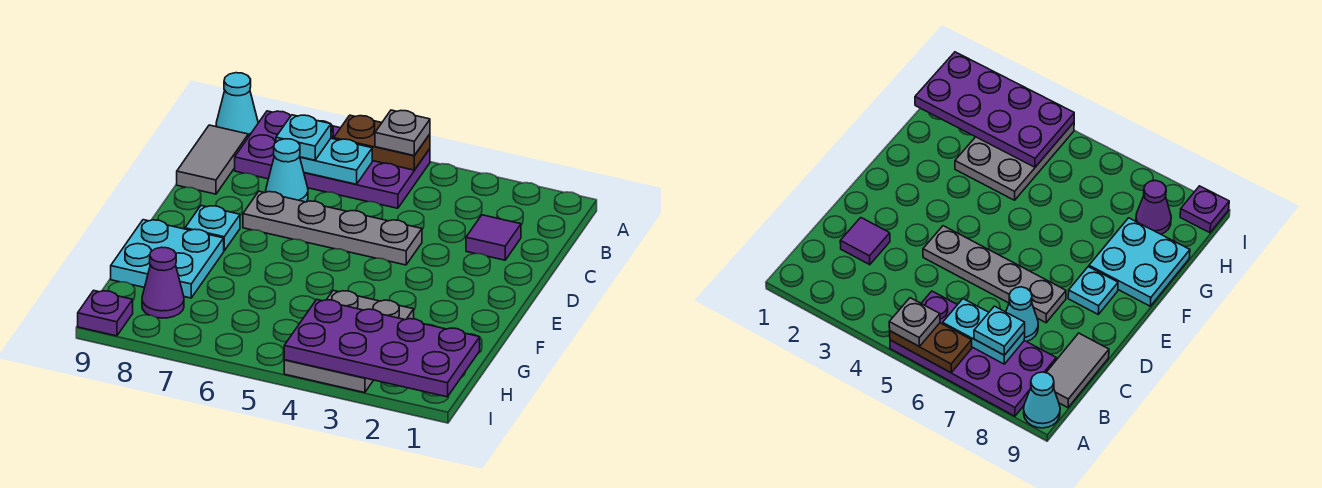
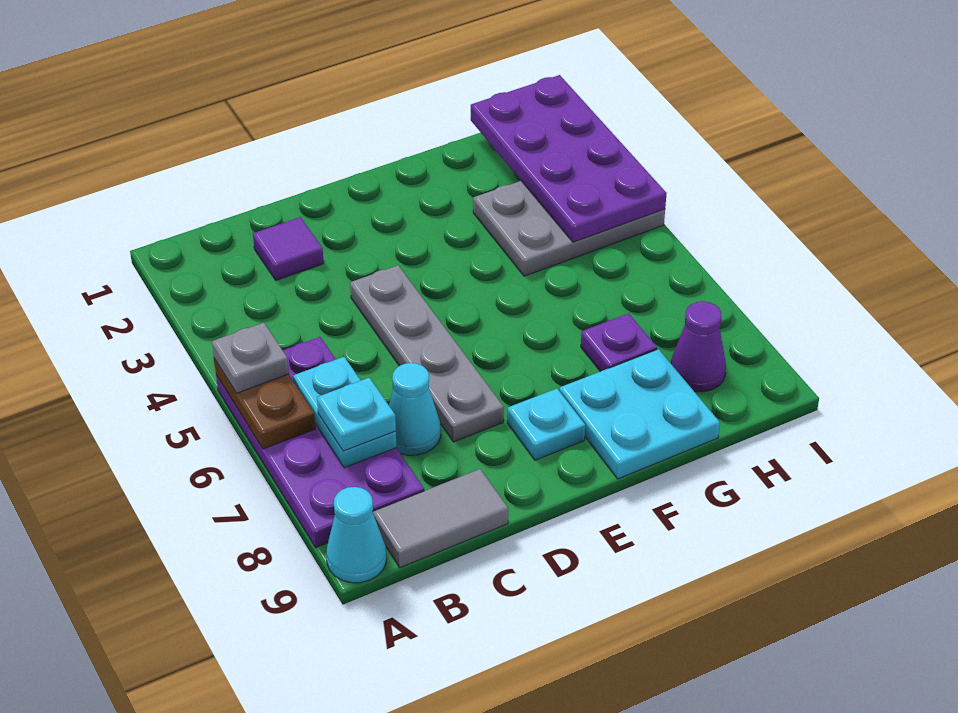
purple plate I9 level 1 -> purple plate G7 level 1

